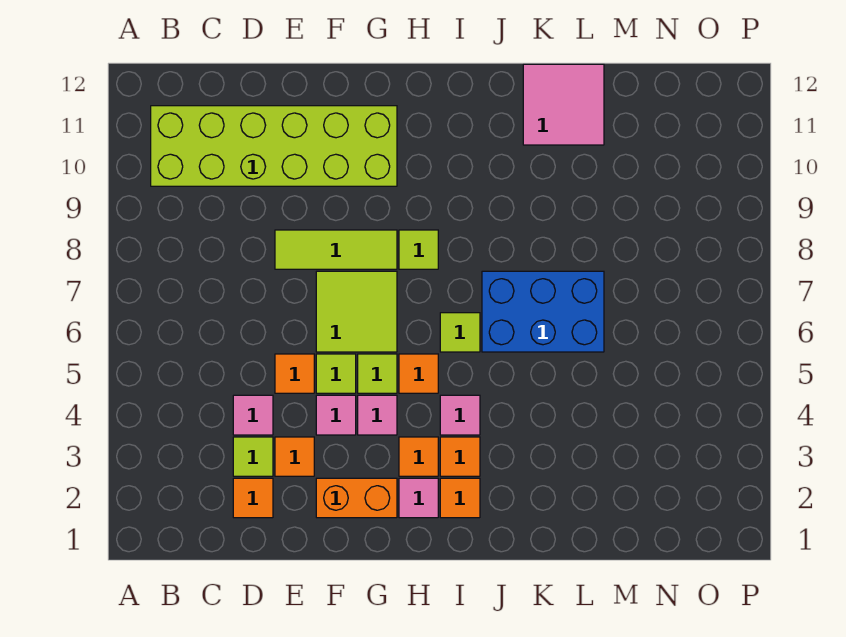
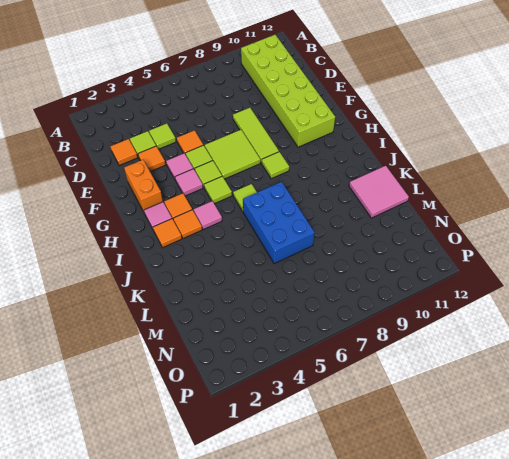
pink tile D4 level 1 -> lime tile D4 level 1
orange tile H5 level 1 -> lime tile H5 level 1

